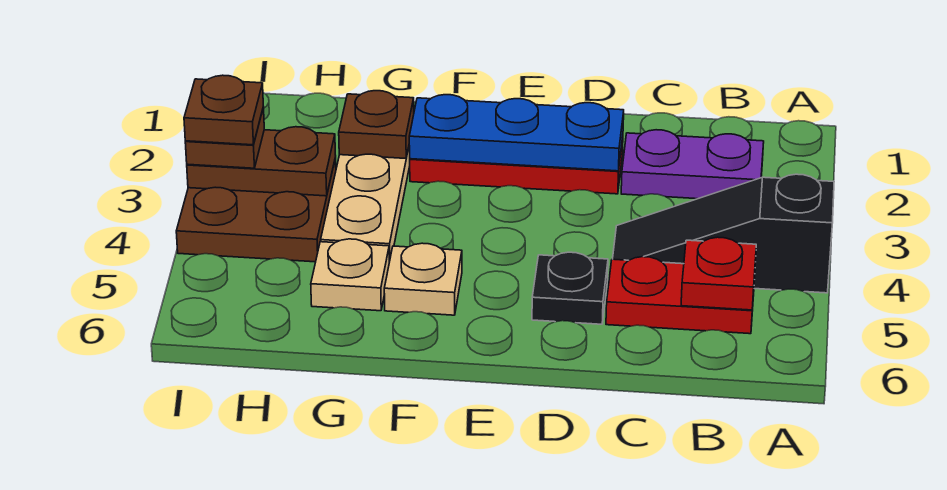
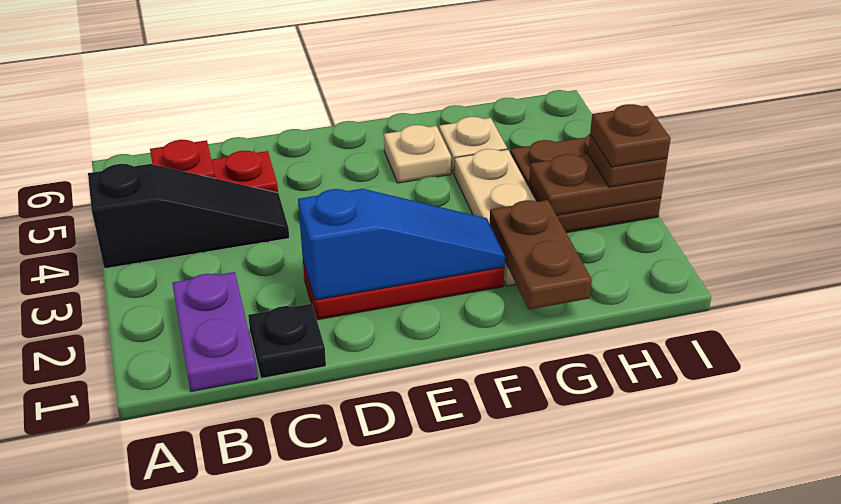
purple plate B2:C2 level 1 -> purple plate B1:B2 level 1
blue plate D2:F2 level 2 -> blue slope D2:F2 level 2 top D
black plate D5 level 1 -> black plate C1 level 1
brown plate G2 level 2 -> brown plate G1:G2 level 2

